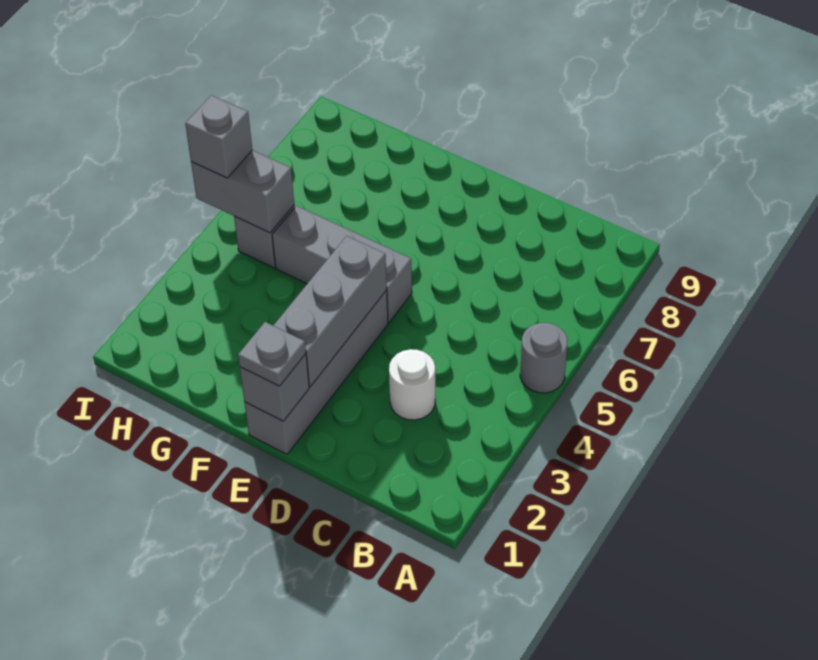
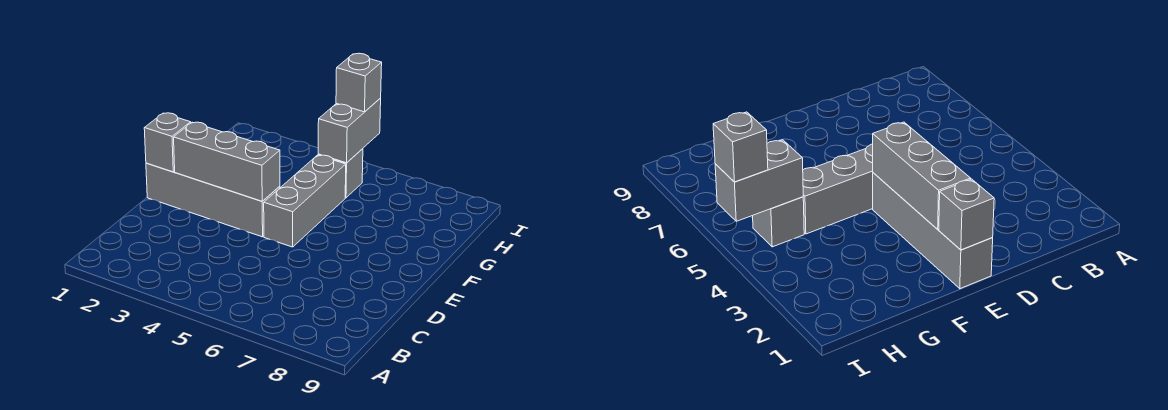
grey round brick A5 level 1 -> none
white round brick C3 level 1 -> none
grey plate E1 level 3 -> none

